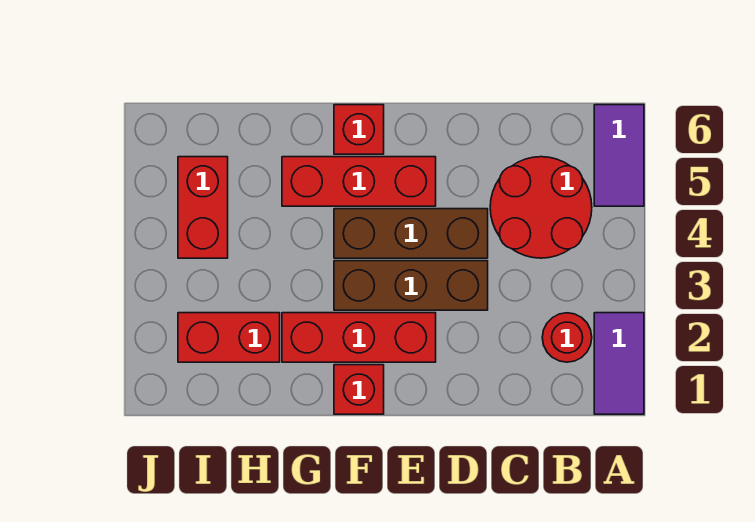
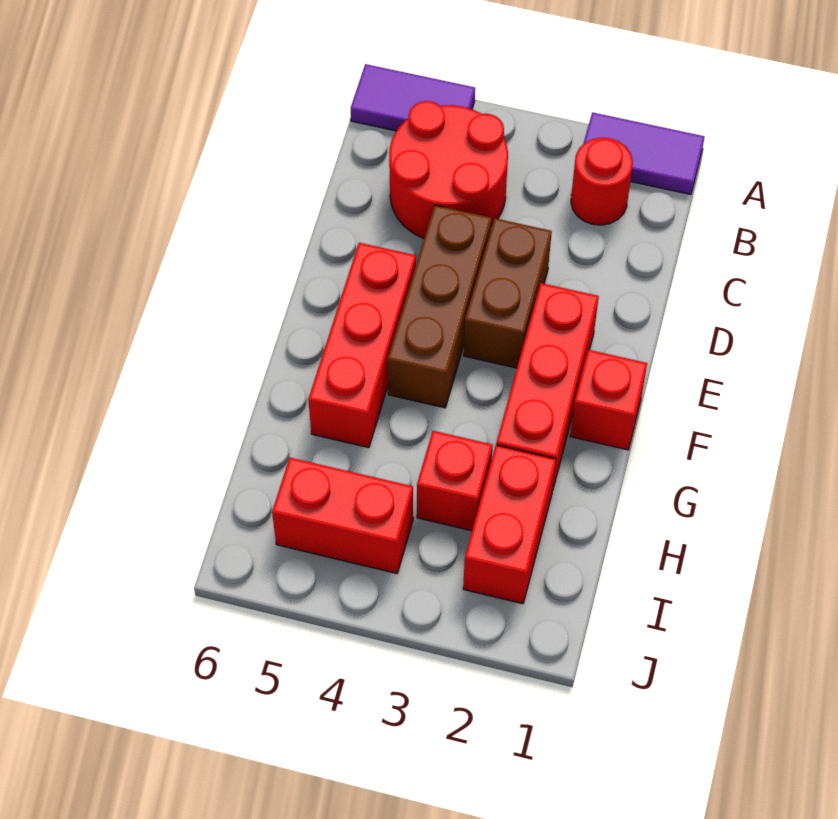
brown brick D3:F3 level 1 -> brown brick D3:E3 level 1
red brick F6 level 1 -> red brick H3 level 1

